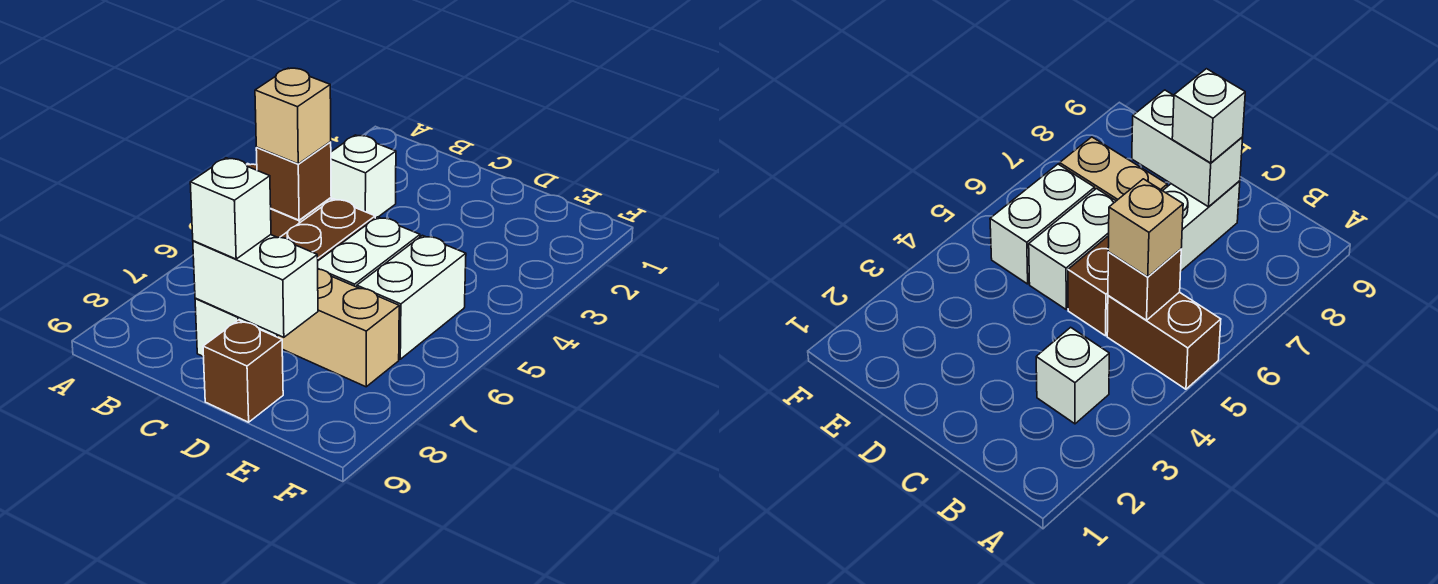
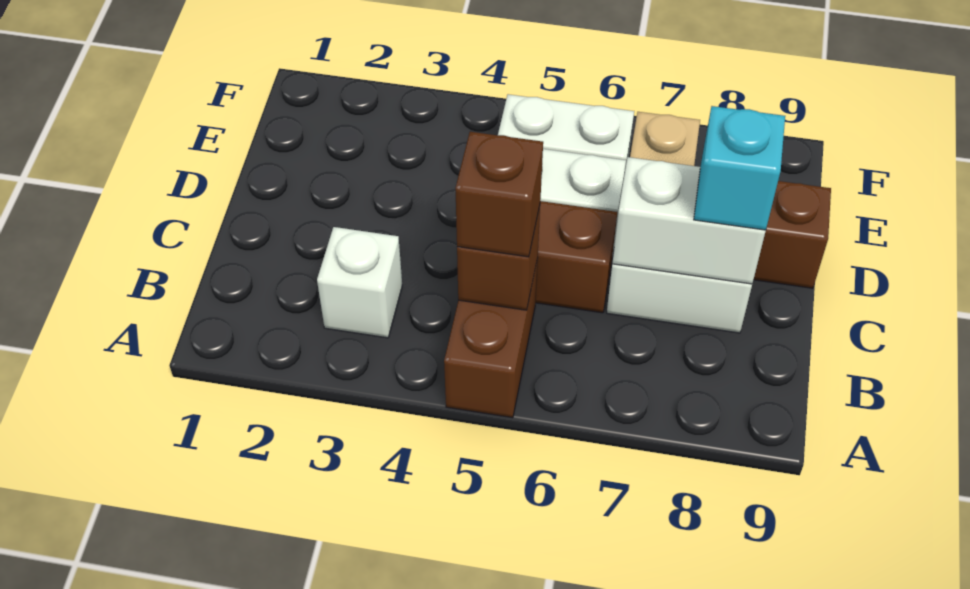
tan brick B5 level 3 -> brown brick B5 level 3
white brick C8:D8 level 2 -> white brick C7:C8 level 2
white brick C8 level 3 -> cyan brick C8 level 3

